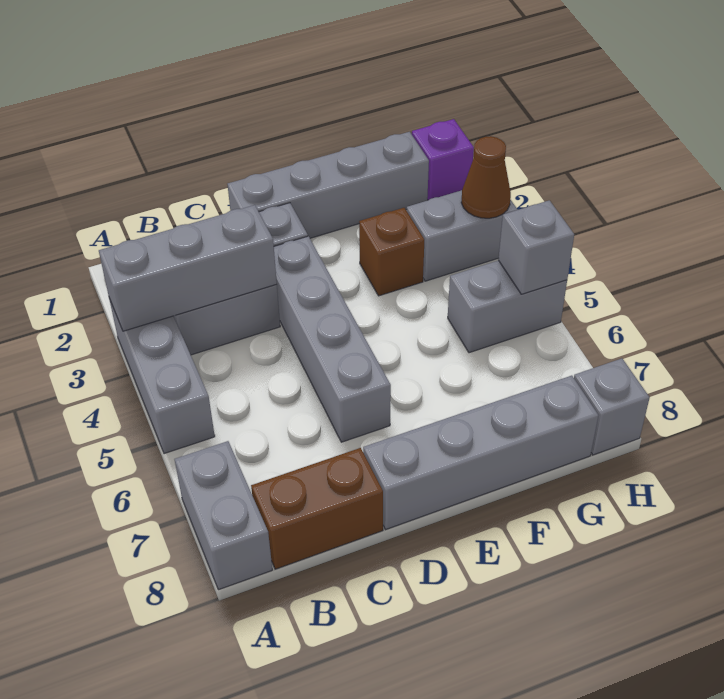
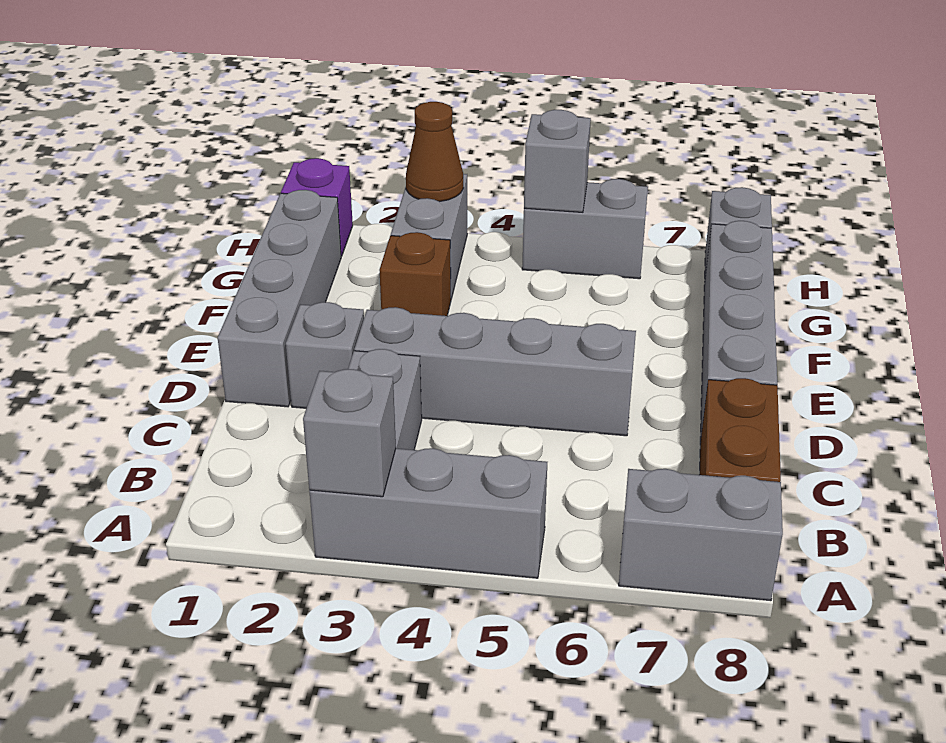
grey brick A3:C3 level 2 -> grey brick A3 level 2
grey brick G5:H5 level 1 -> grey brick H5:H6 level 1

